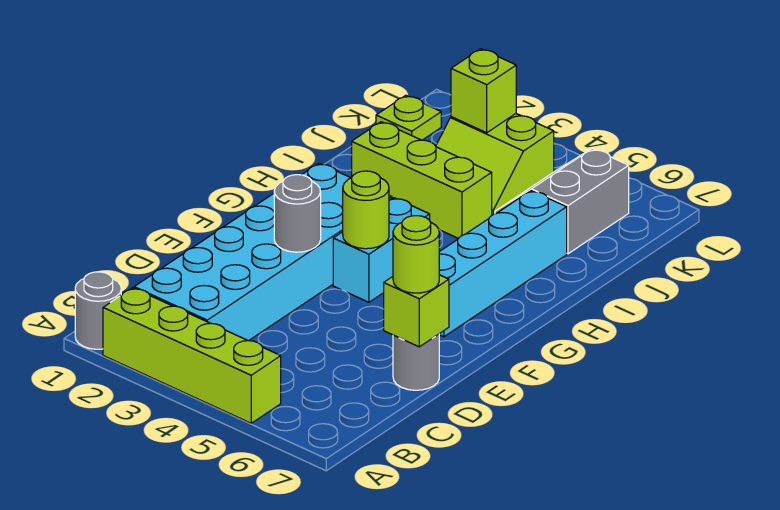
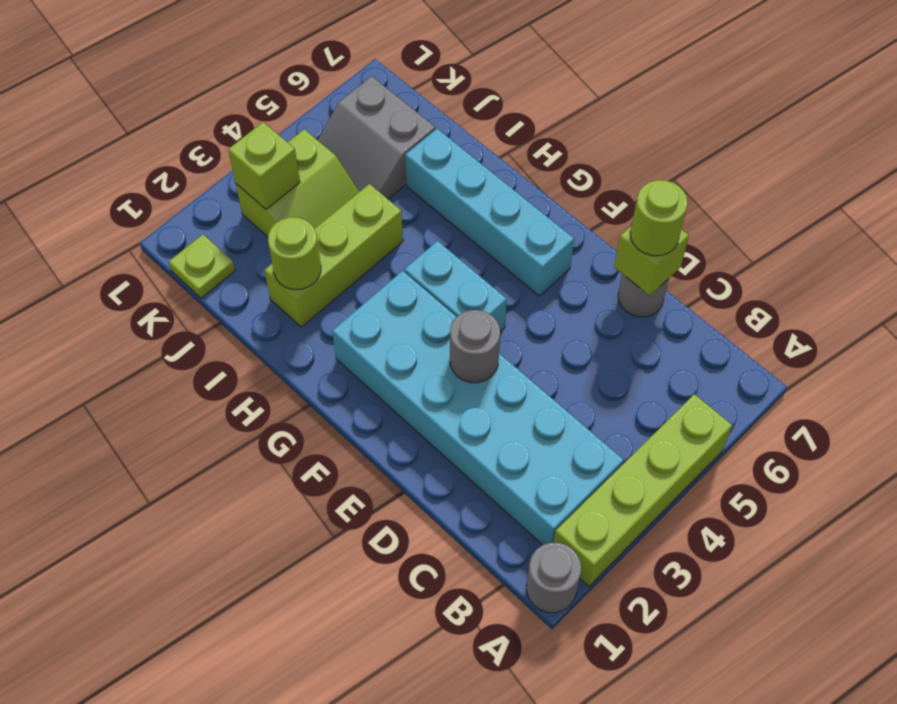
lime round brick F4 level 2 -> lime round brick I2 level 2

